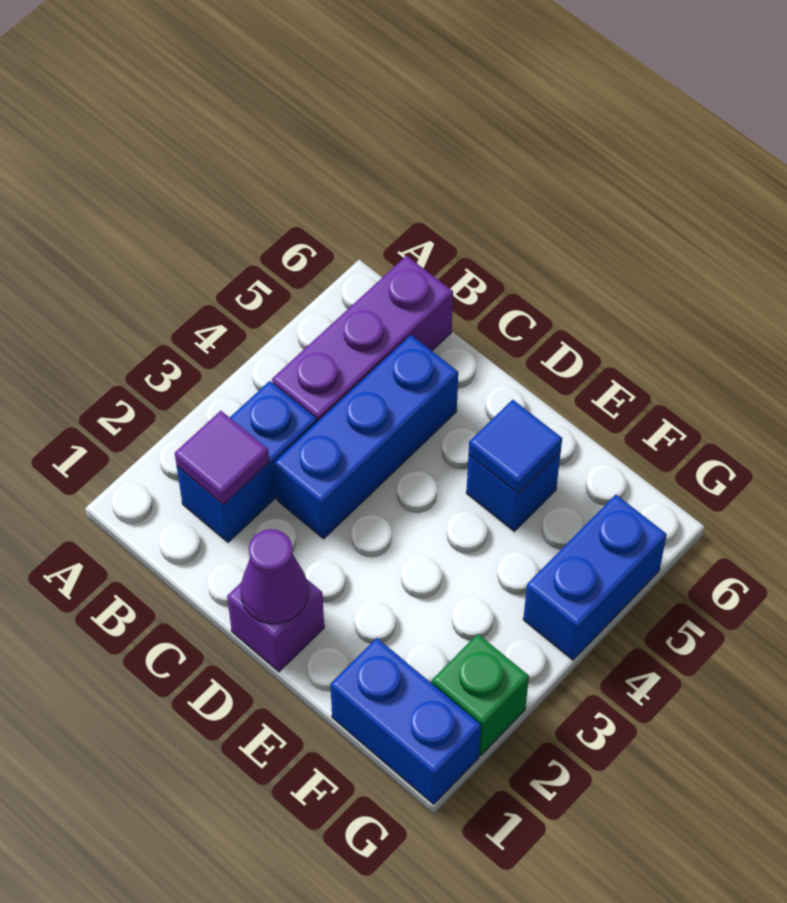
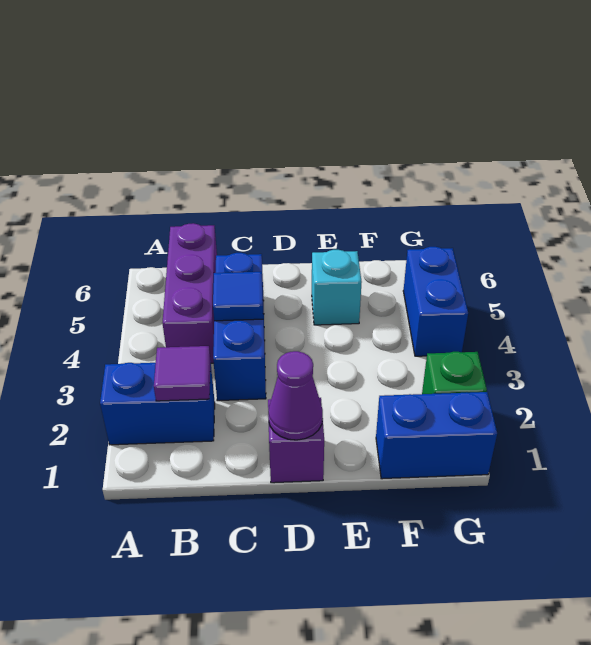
blue brick B2:B3 level 1 -> blue brick A2:B2 level 1
blue brick E5 level 1 -> cyan brick E5 level 1
blue tile E5 level 2 -> blue tile C4 level 2

